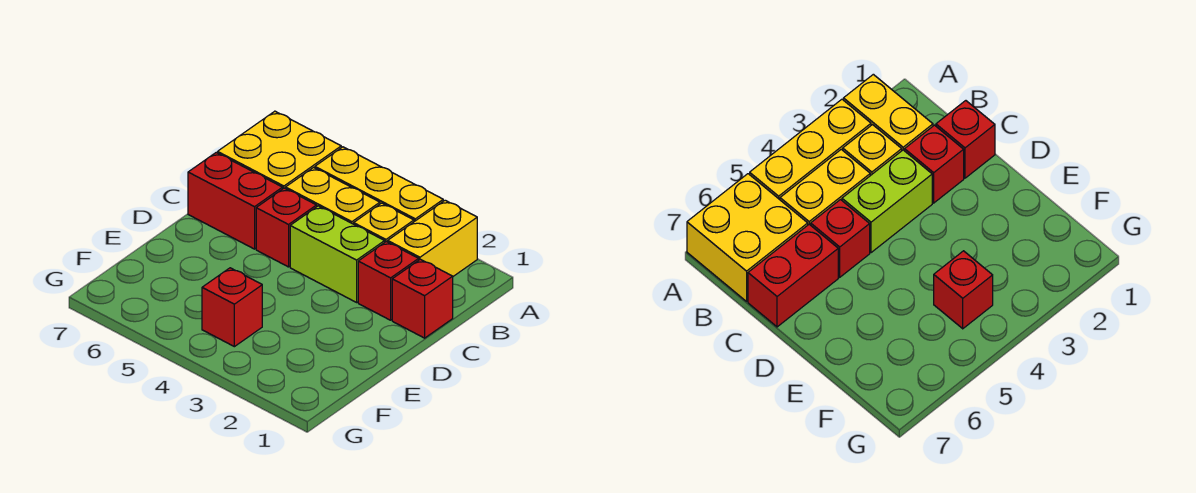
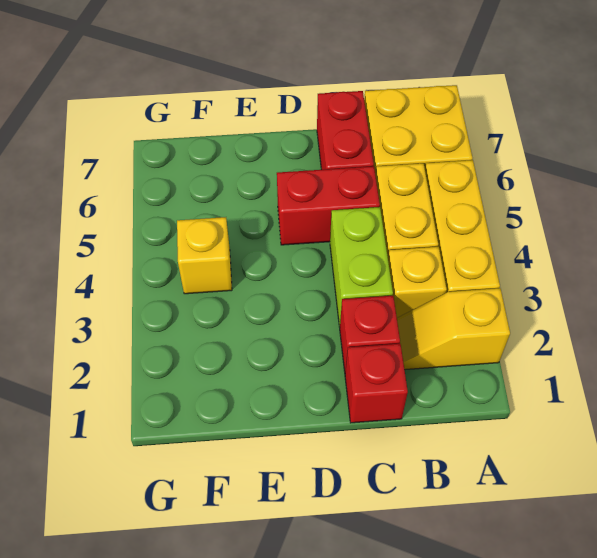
yellow brick A2:B2 level 1 -> yellow slope A2:B2 level 1 top A
red brick C5 level 1 -> red brick C5:D5 level 1
red brick F4 level 1 -> yellow brick F4 level 1

